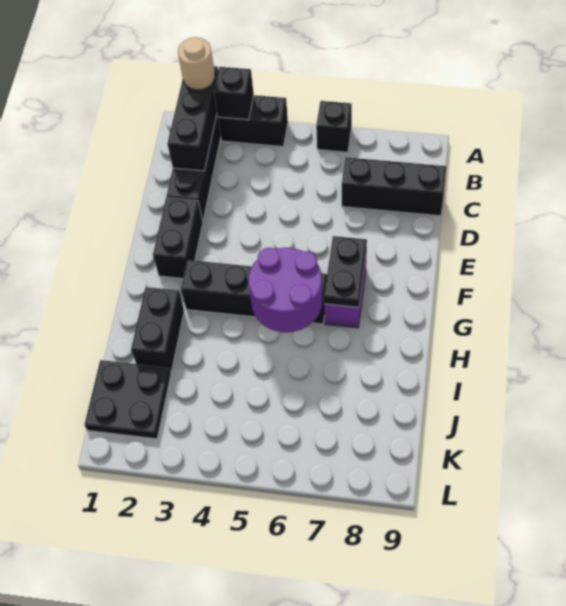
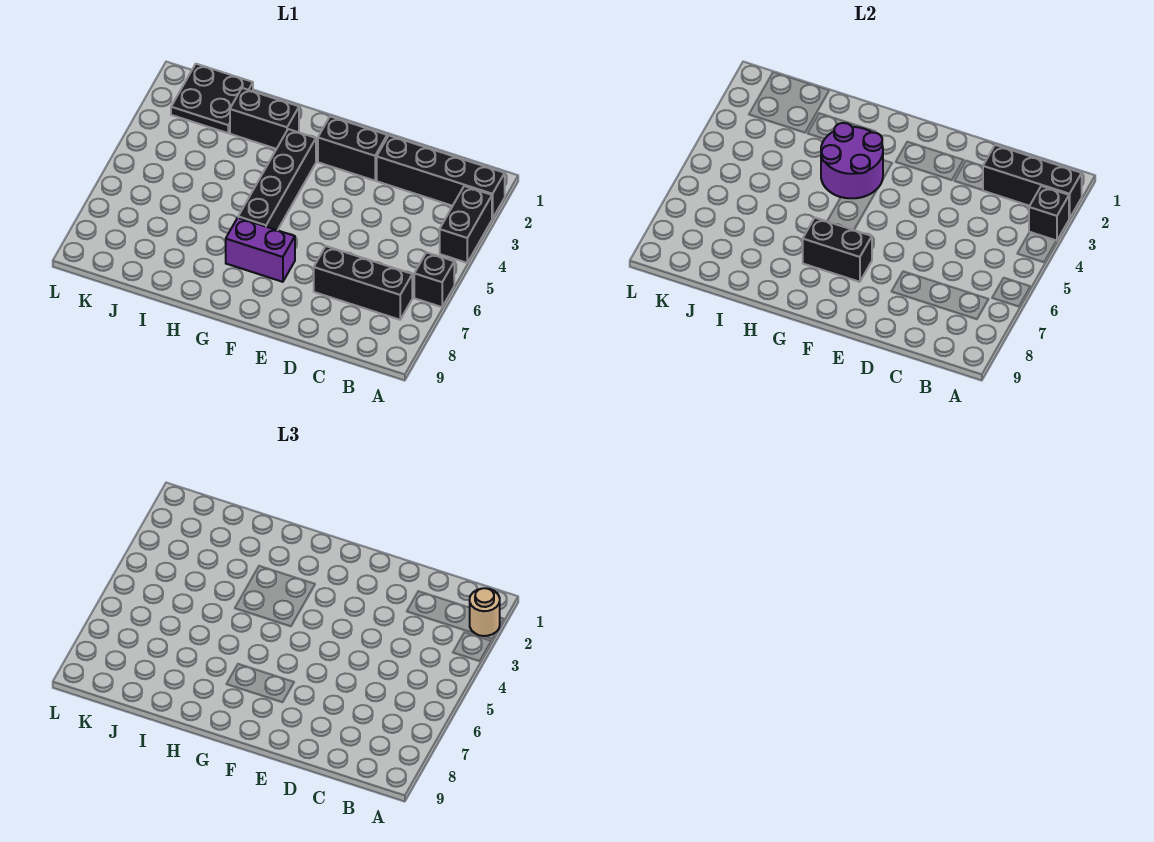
black brick C7:C9 level 1 -> black brick B7:D7 level 1
black plate F7:G7 level 2 -> black brick F7:G7 level 2
purple round brick G5:H6 level 2 -> purple round brick G3:H4 level 2

